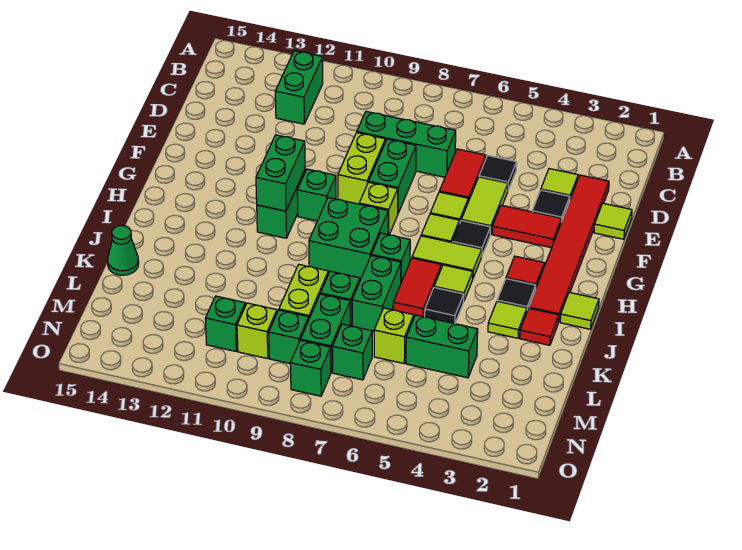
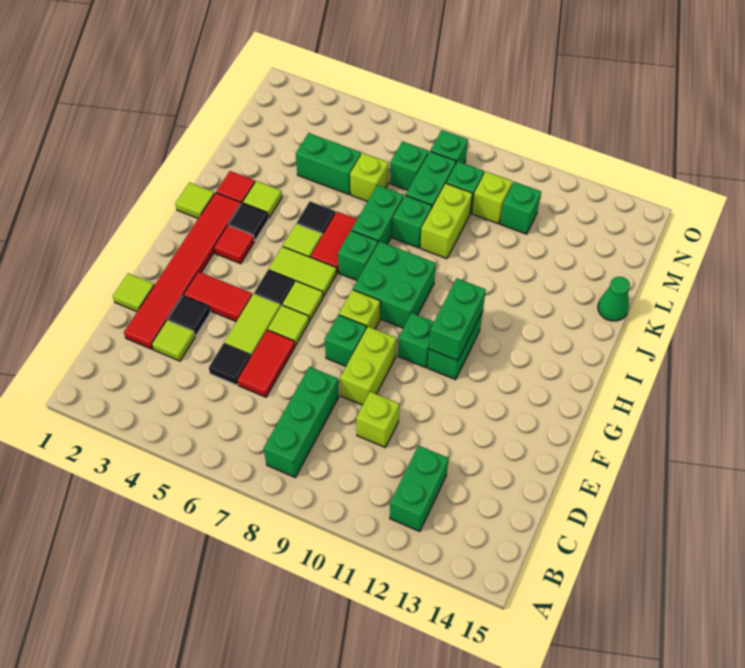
green brick D7:D9 level 1 -> green brick B8:D8 level 1
none -> lime brick D10 level 1
green brick E8:F8 level 1 -> green brick F8 level 1

